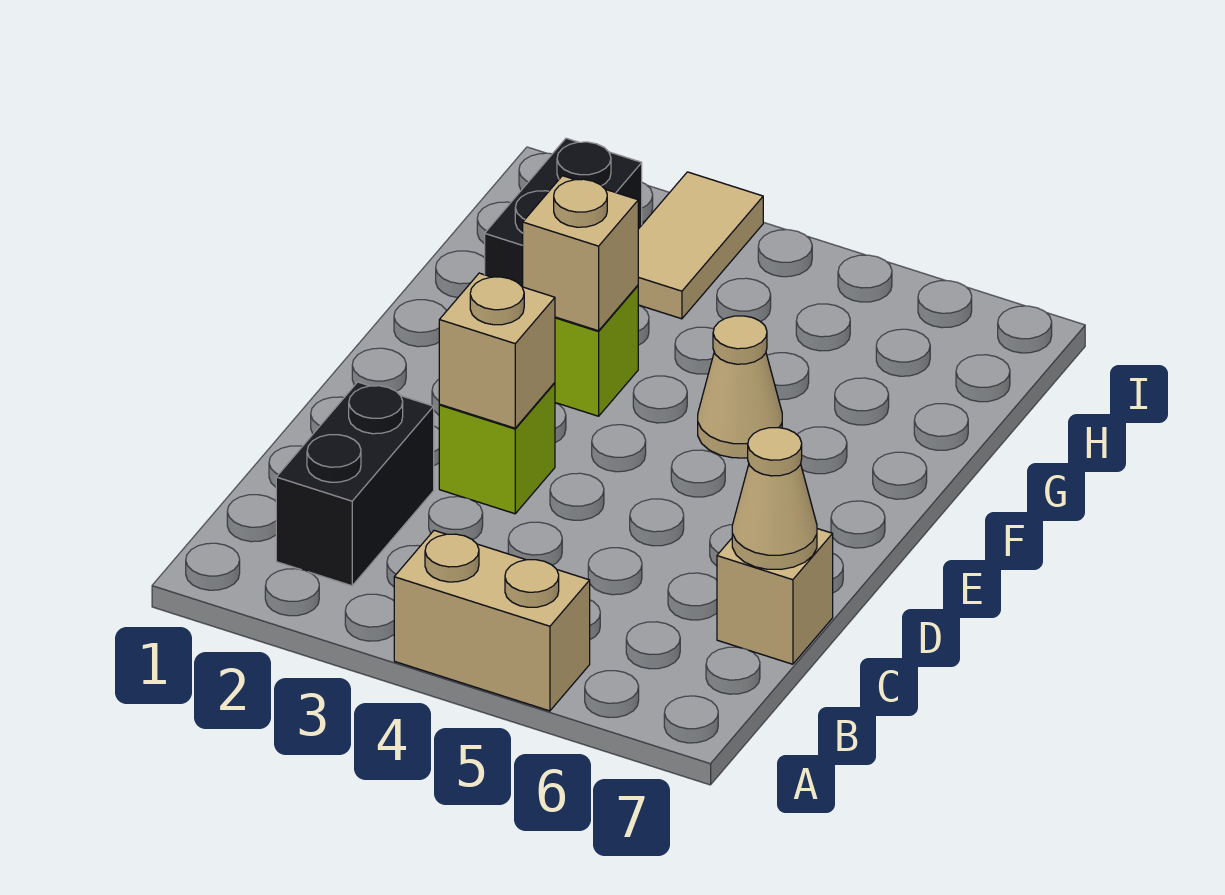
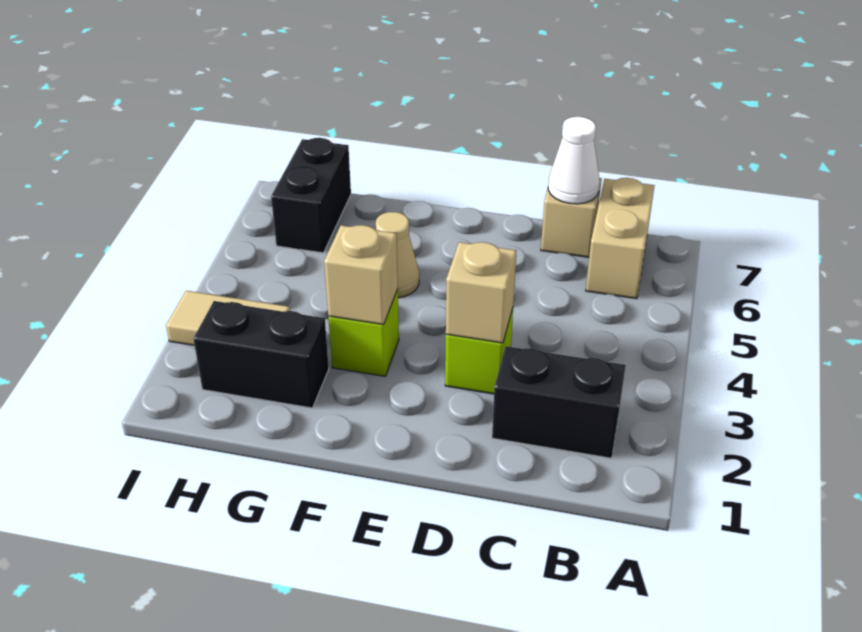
tan brick A4:A5 level 1 -> tan brick B6:B7 level 1
tan cone C7 level 2 -> white cone C7 level 2
none -> black brick H6:H7 level 1

